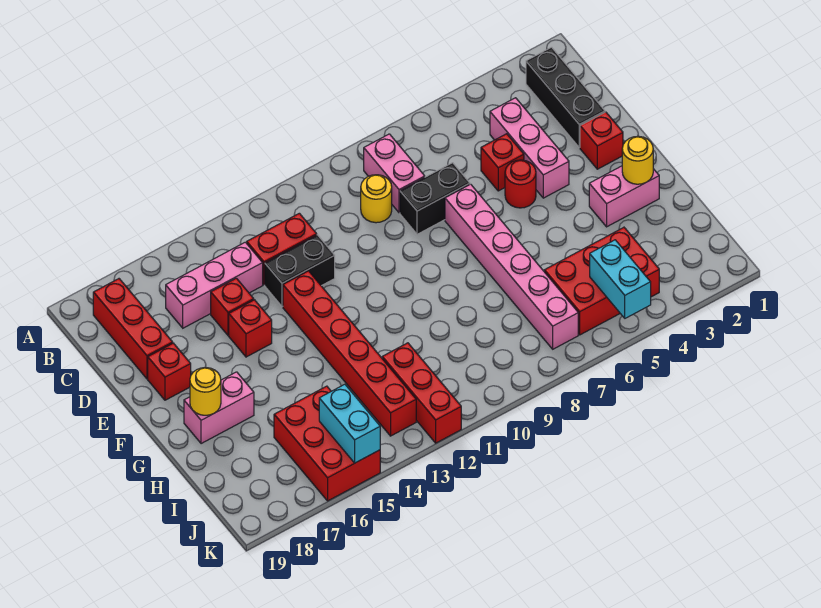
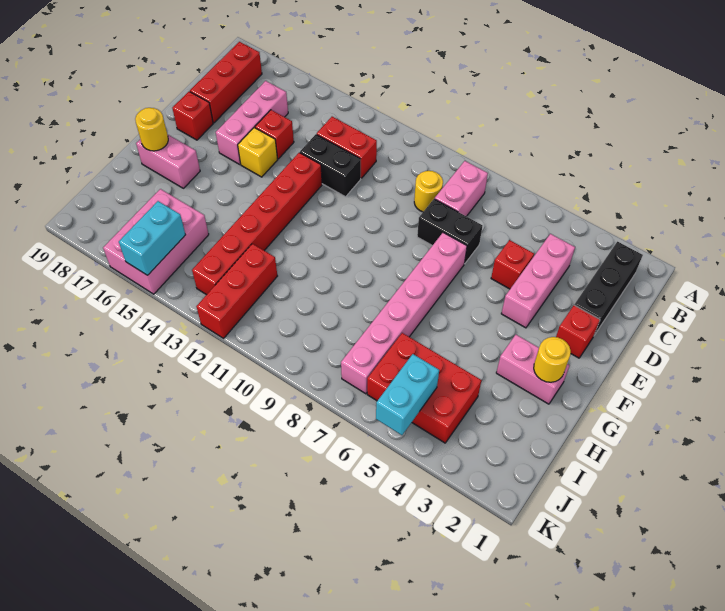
pink brick C14:C16 level 1 -> pink brick C16:E16 level 1
red round brick E5 level 1 -> none
red brick E15 level 1 -> yellow brick E15 level 1
red brick I15:K16 level 1 -> pink brick I15:K16 level 1

